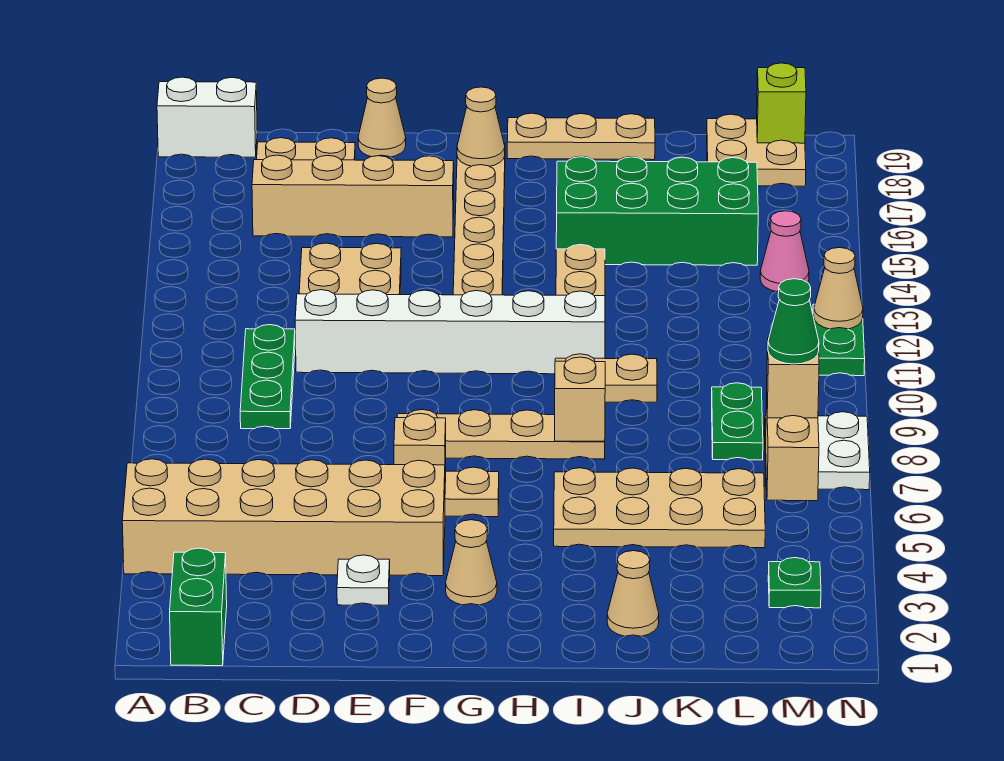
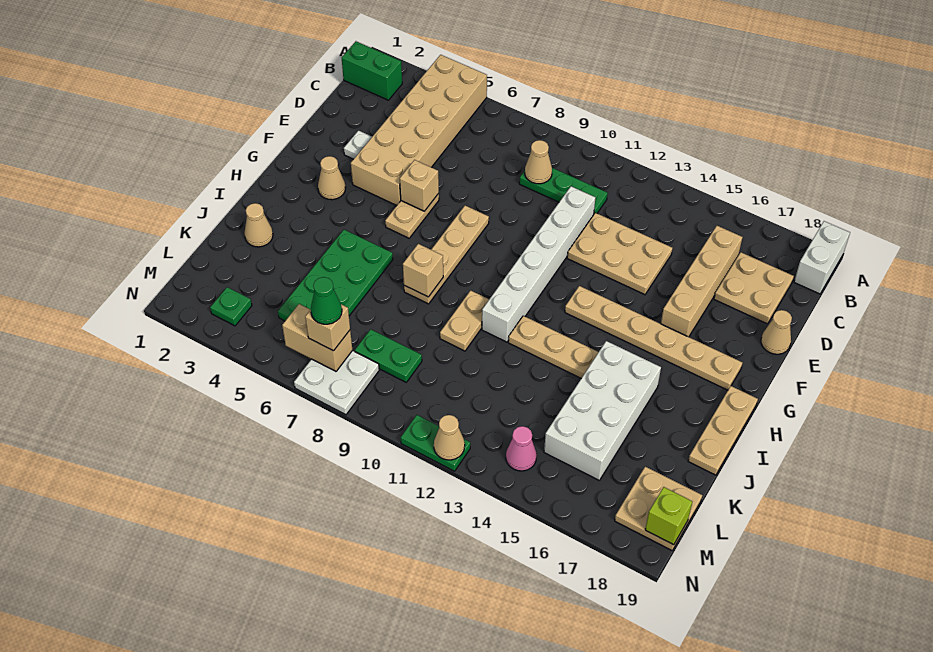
tan cone G18 level 2 -> tan cone C9 level 2
tan plate I5:L6 level 1 -> green plate I5:L6 level 1
green brick I15:L16 level 1 -> white brick I15:L16 level 1

